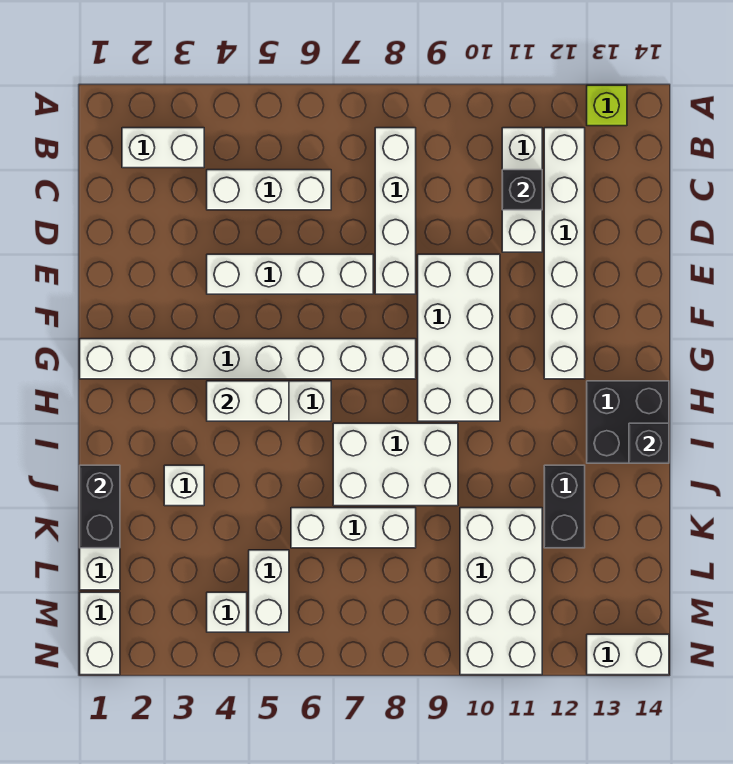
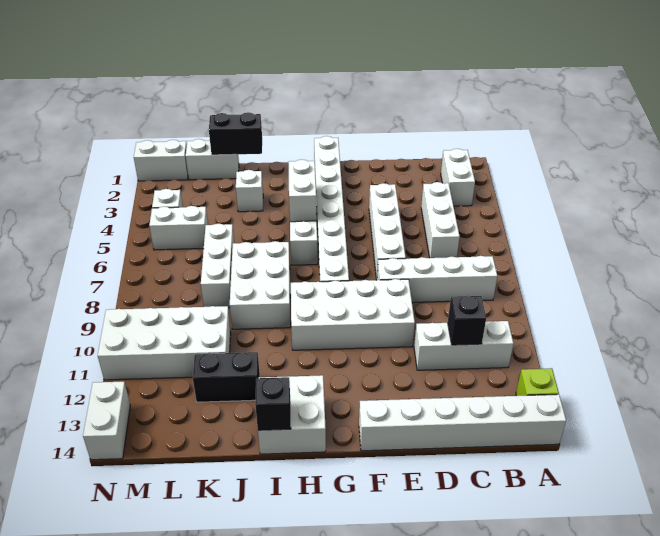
white brick B12:G12 level 1 -> white brick A14:F14 level 1
black brick H13:I14 level 1 -> white brick H13:I14 level 1

